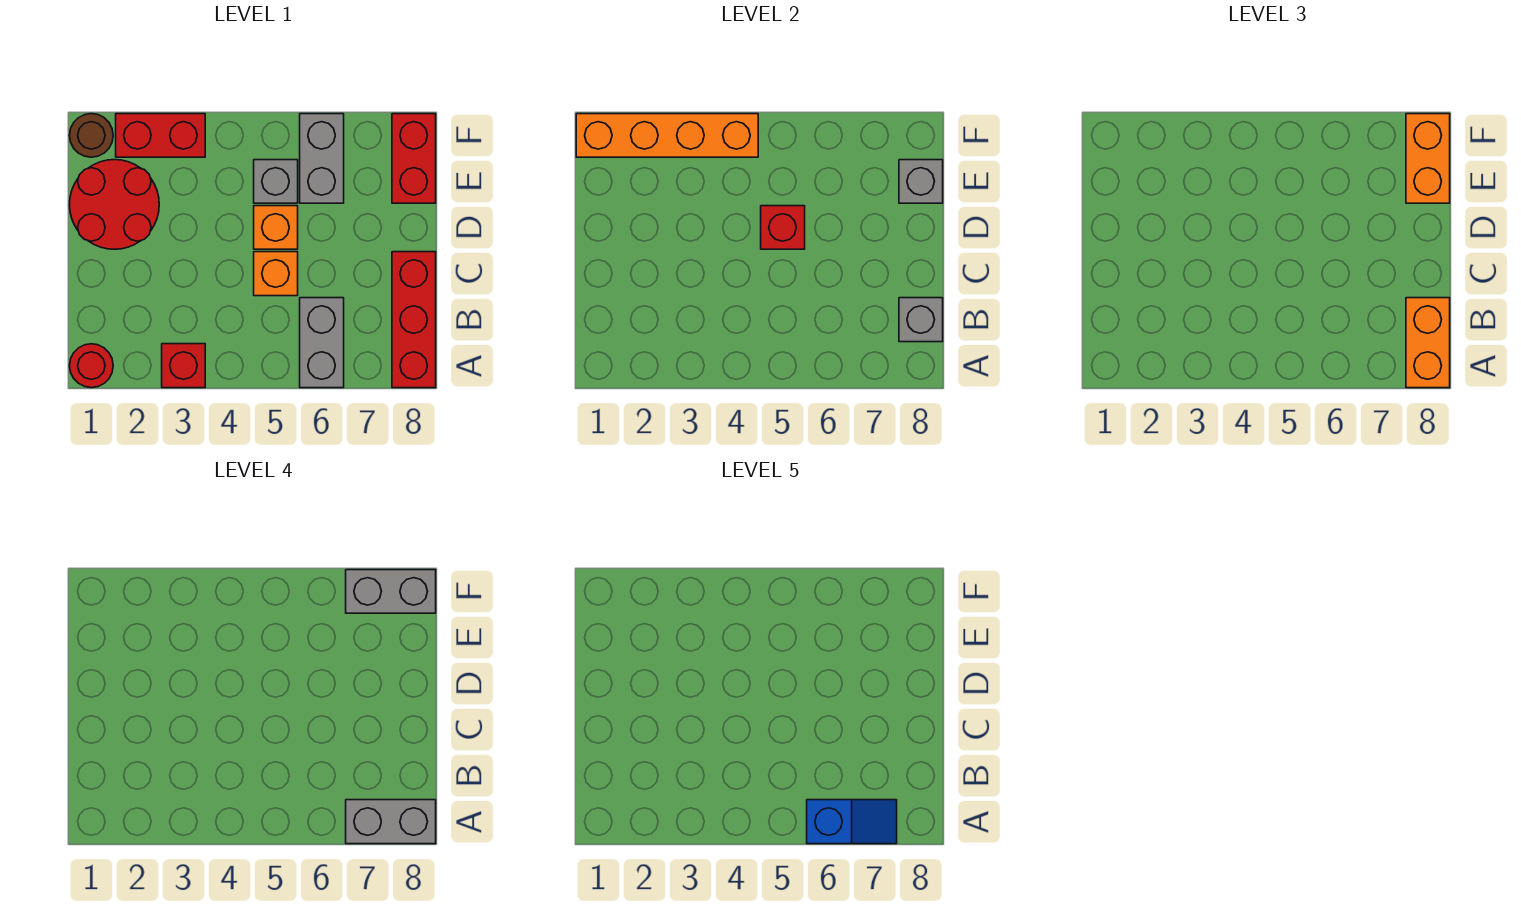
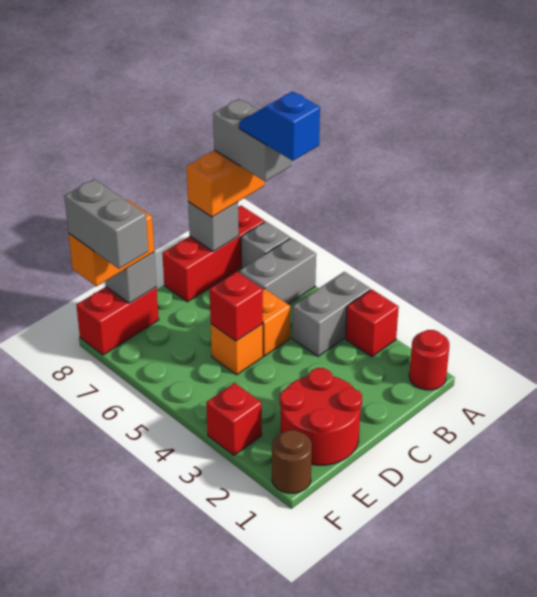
grey brick E5 level 1 -> grey brick A7 level 1
grey brick E6:F6 level 1 -> grey brick A4:B4 level 1
orange brick F1:F4 level 2 -> none
red brick F2:F3 level 1 -> red brick F3 level 1

